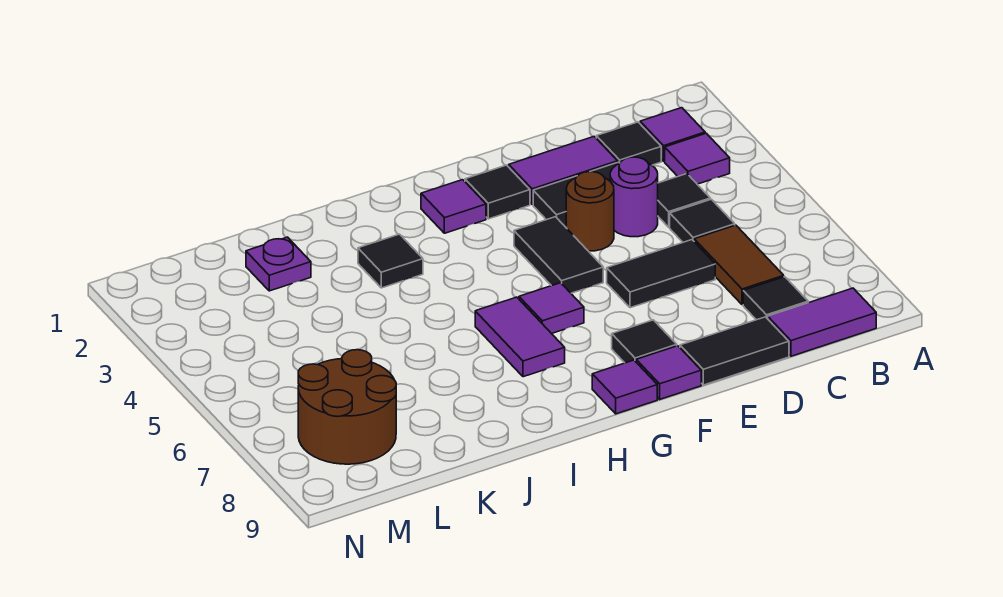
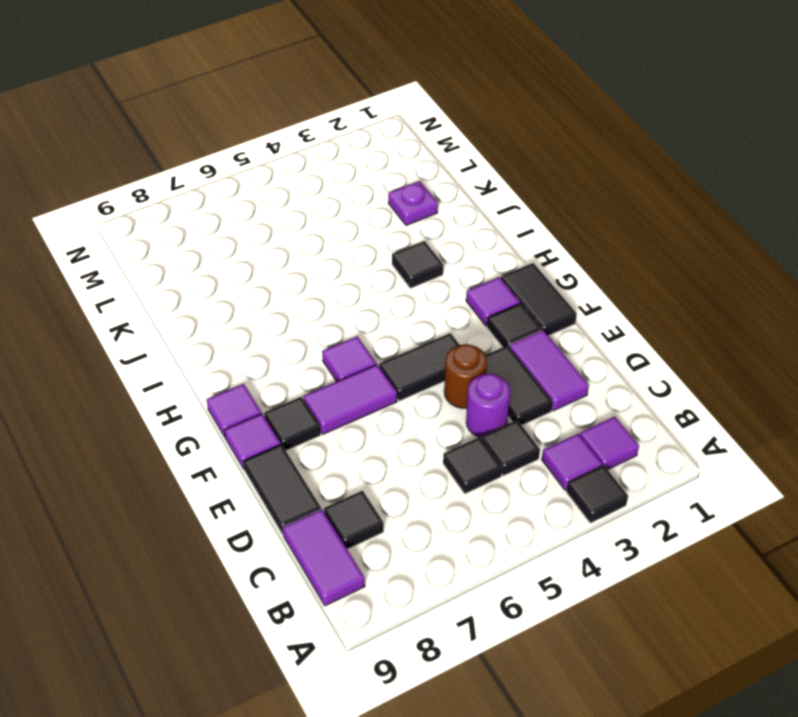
black tile C2 level 1 -> black tile A3 level 1
brown tile C6:C7 level 1 -> none
black tile D6:E6 level 1 -> black tile F1:G1 level 1
purple tile H6:H7 level 1 -> purple tile F6:F7 level 1
brown round brick L7:M8 level 1 -> none

